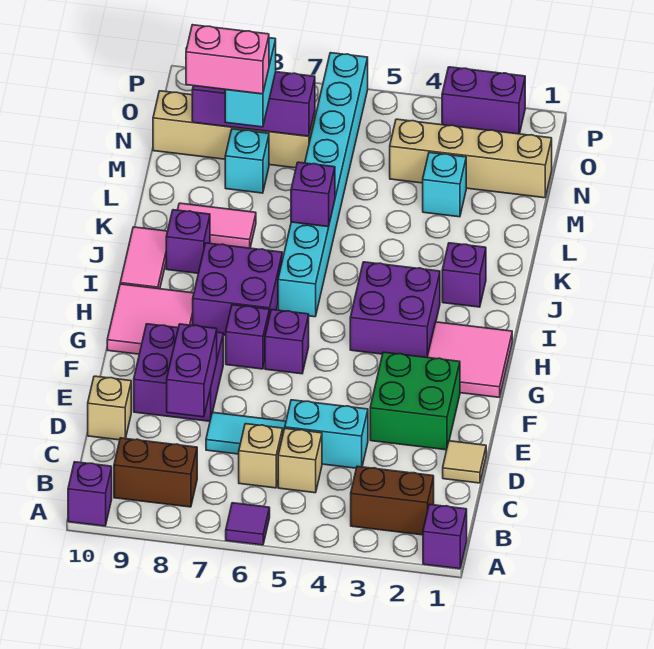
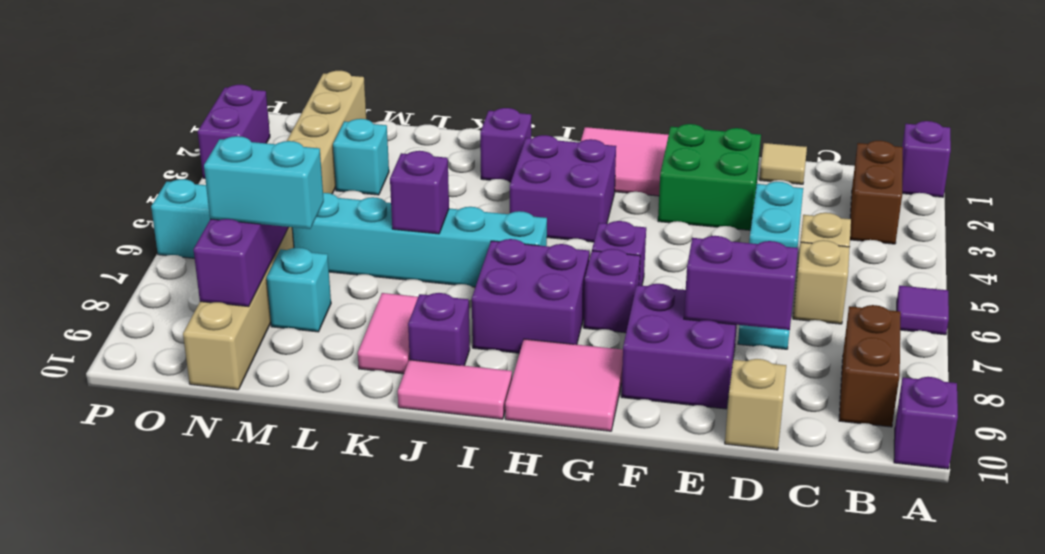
pink brick M8:M9 level 4 -> none

